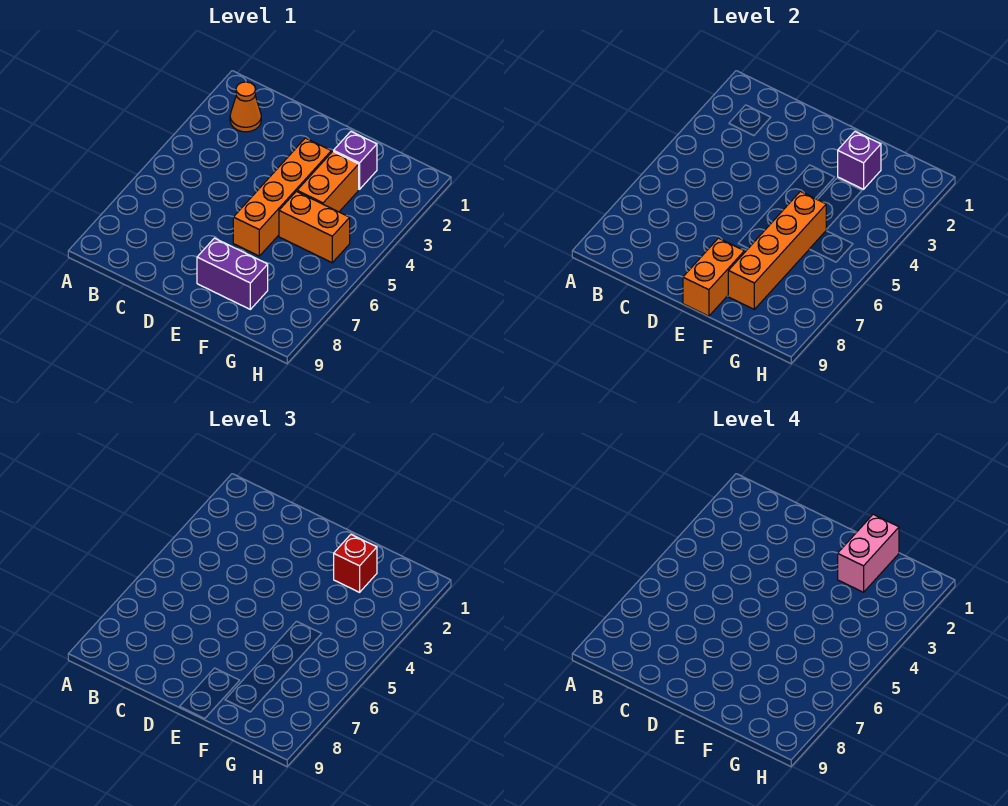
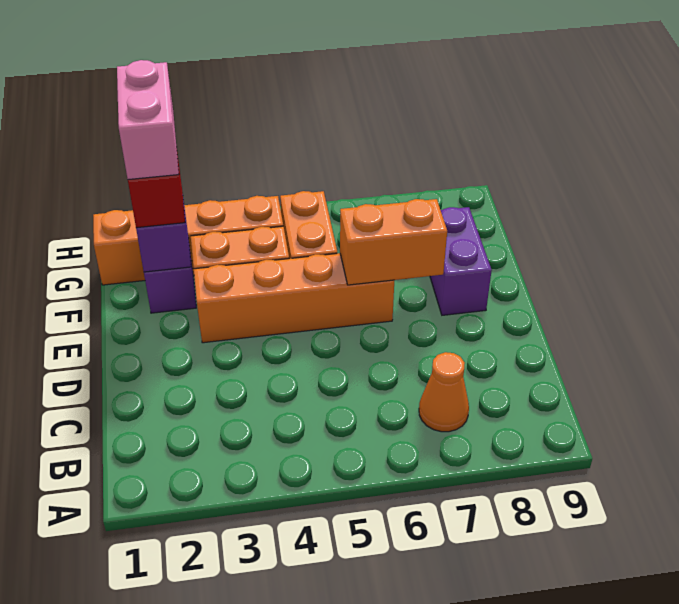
orange cone B2 level 1 -> orange cone B7 level 1
orange brick E8:E9 level 2 -> orange brick E6:E7 level 2
pink brick F1:F2 level 4 -> pink brick F2:G2 level 4
orange brick F5:F8 level 2 -> orange brick G1:G4 level 1

